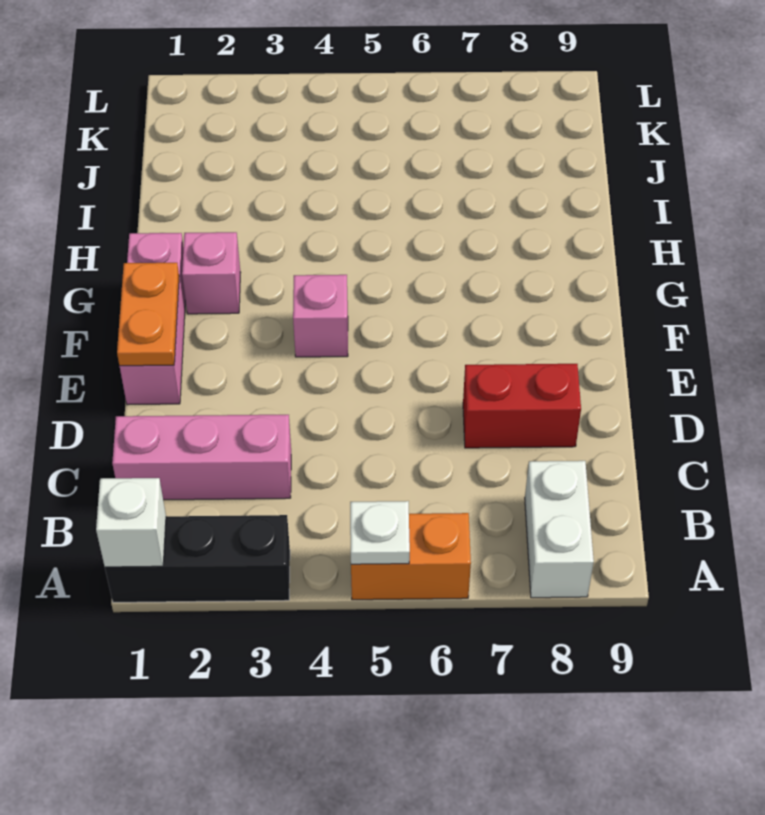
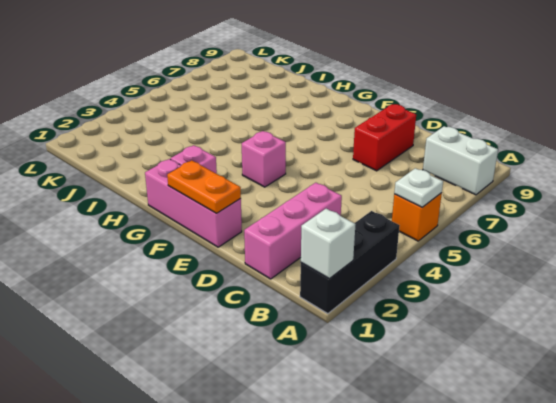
orange brick A5:A6 level 1 -> orange brick A5 level 1

